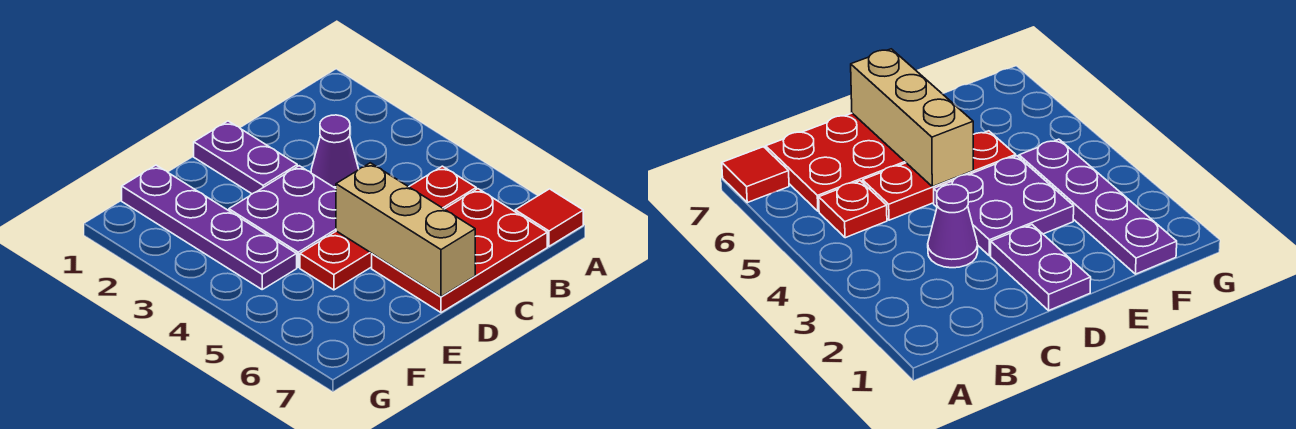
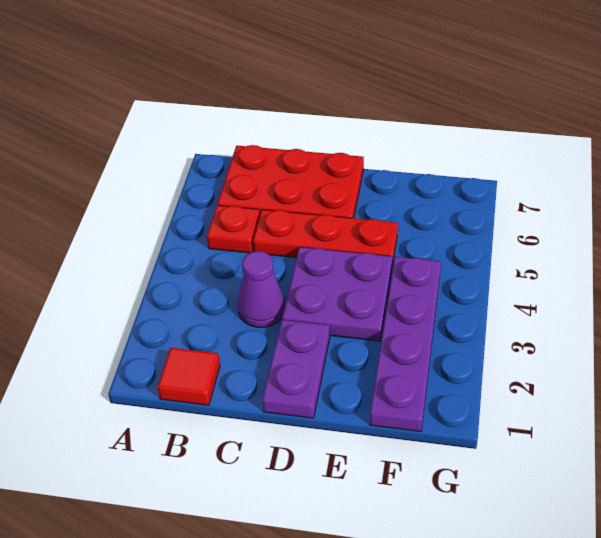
red tile A7 level 1 -> red tile B1 level 1
tan brick D5:D7 level 2 -> none

